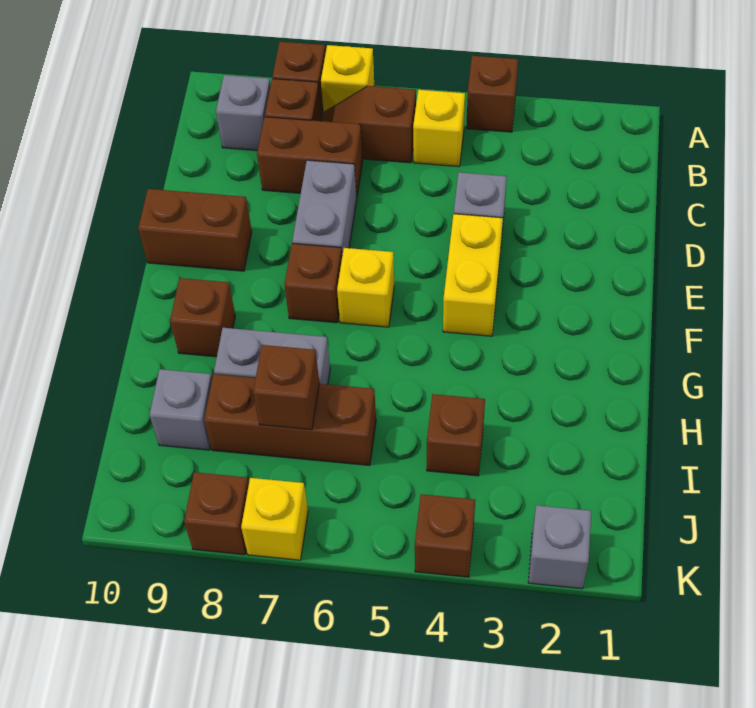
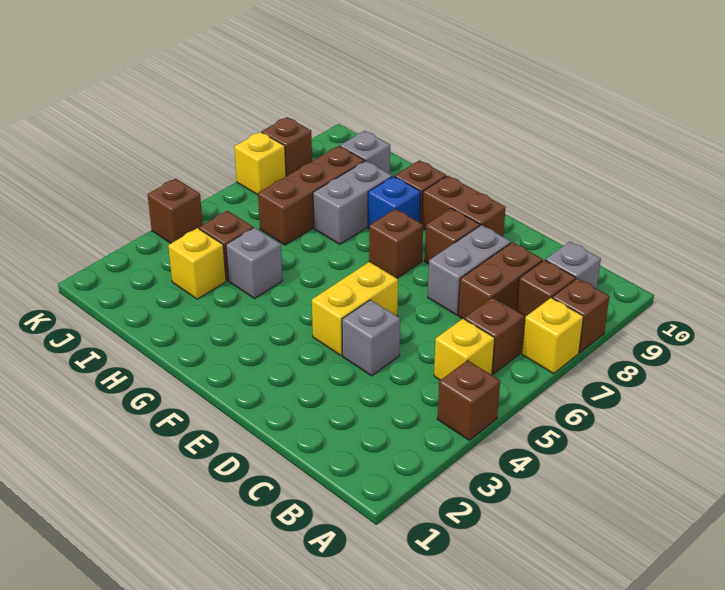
grey brick D7:E7 level 1 -> grey brick D7:D8 level 1
yellow brick E4:F4 level 1 -> yellow brick E4:E5 level 1
brown brick E9:E10 level 1 -> brown brick E9:F9 level 1
yellow brick F6 level 1 -> yellow brick I3 level 1
none -> blue brick G8 level 1
brown brick I7 level 2 -> brown brick E8 level 1
grey brick K2 level 1 -> grey brick H4 level 1

